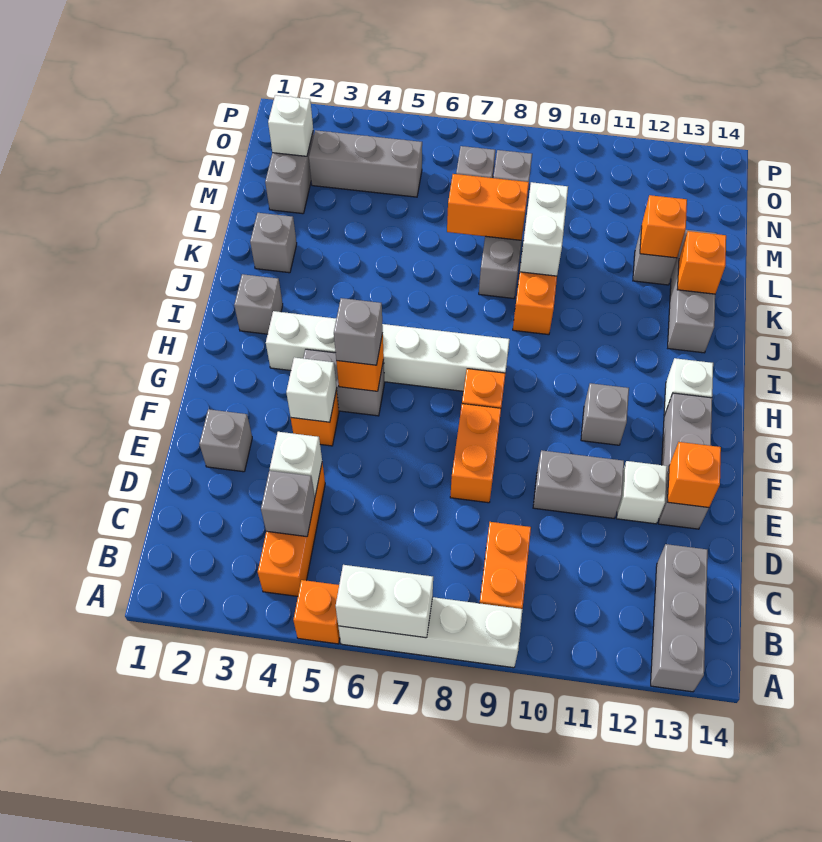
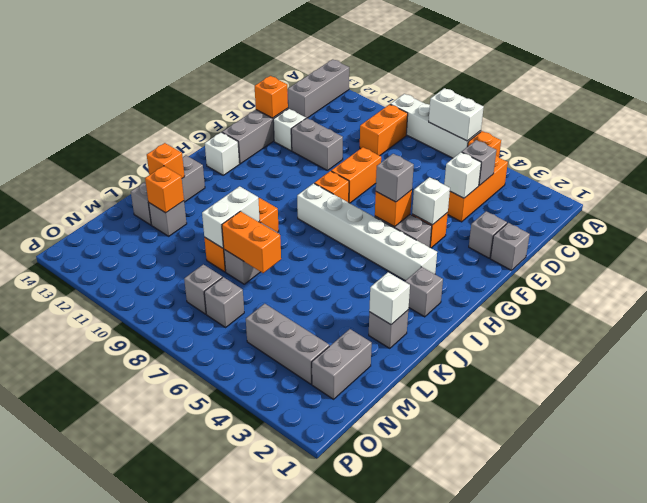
grey brick G11 level 1 -> grey brick E1 level 1
white brick N2 level 2 -> white brick K2 level 2

